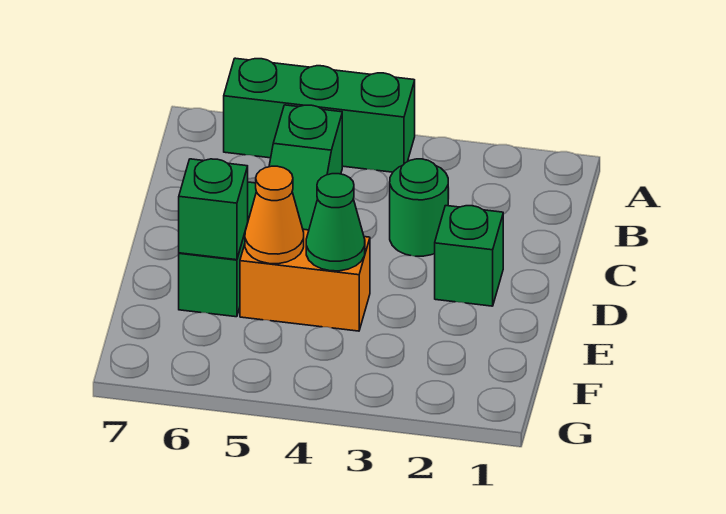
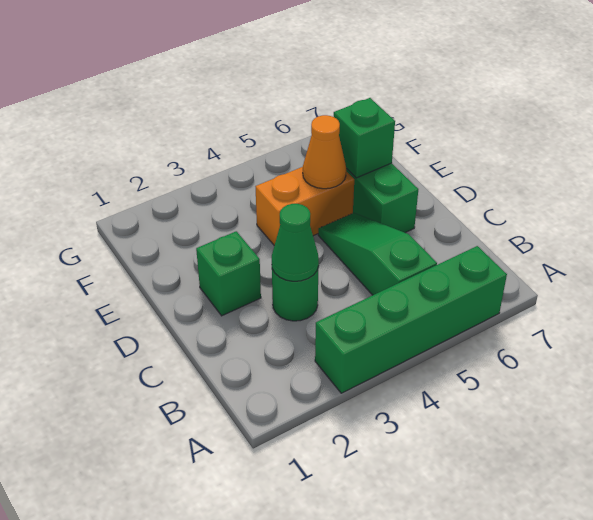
green brick A4:A6 level 1 -> green brick A3:A6 level 1
green cone E4 level 2 -> green cone C3 level 2

